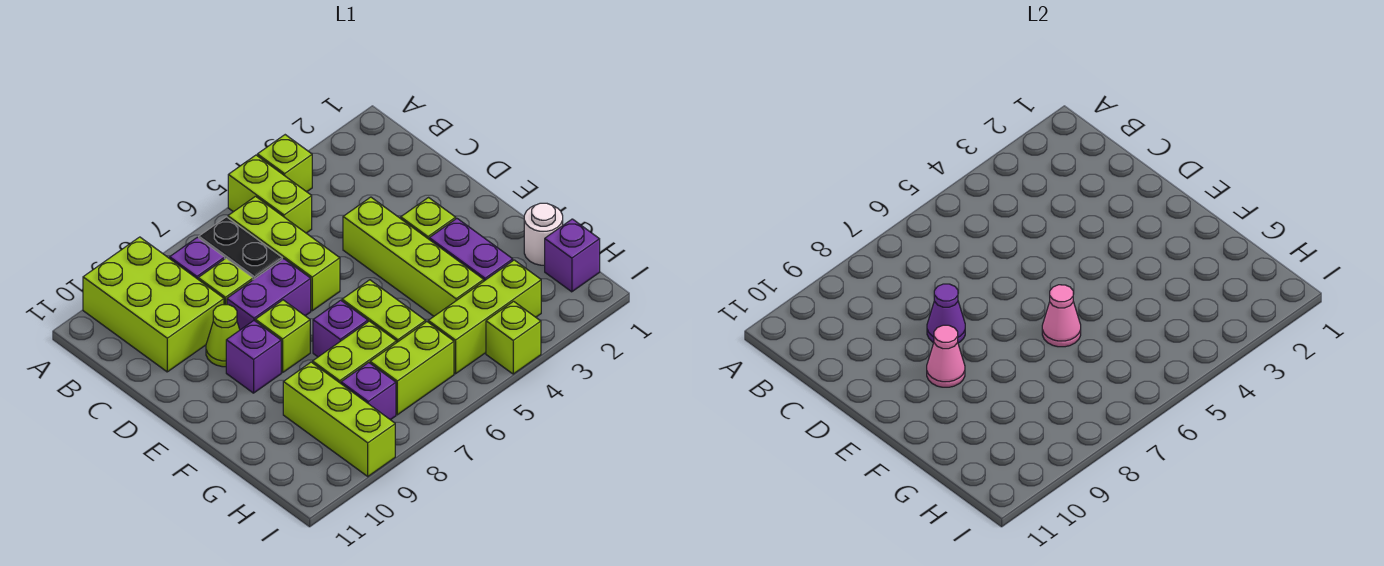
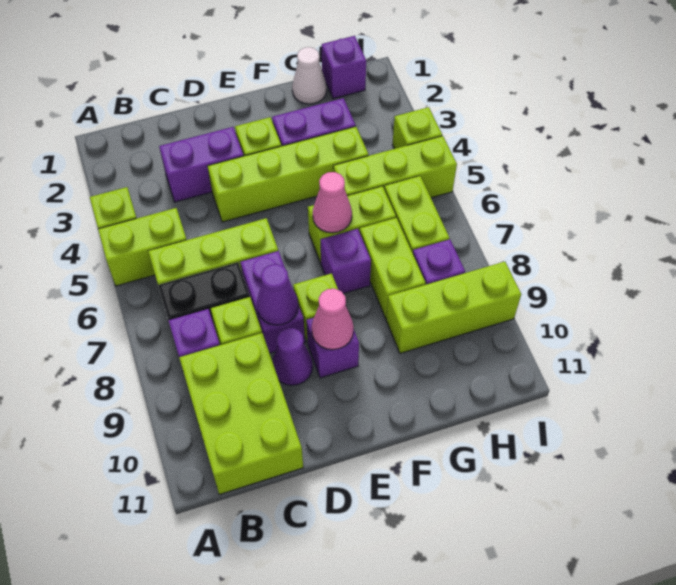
lime brick A9:C10 level 1 -> lime brick B9:C11 level 1
none -> purple brick C3:D3 level 1
lime cone D9 level 1 -> purple cone D9 level 1
white round brick G1 level 1 -> white cone G1 level 1
lime brick H3:H5 level 1 -> lime brick G5:I5 level 1

